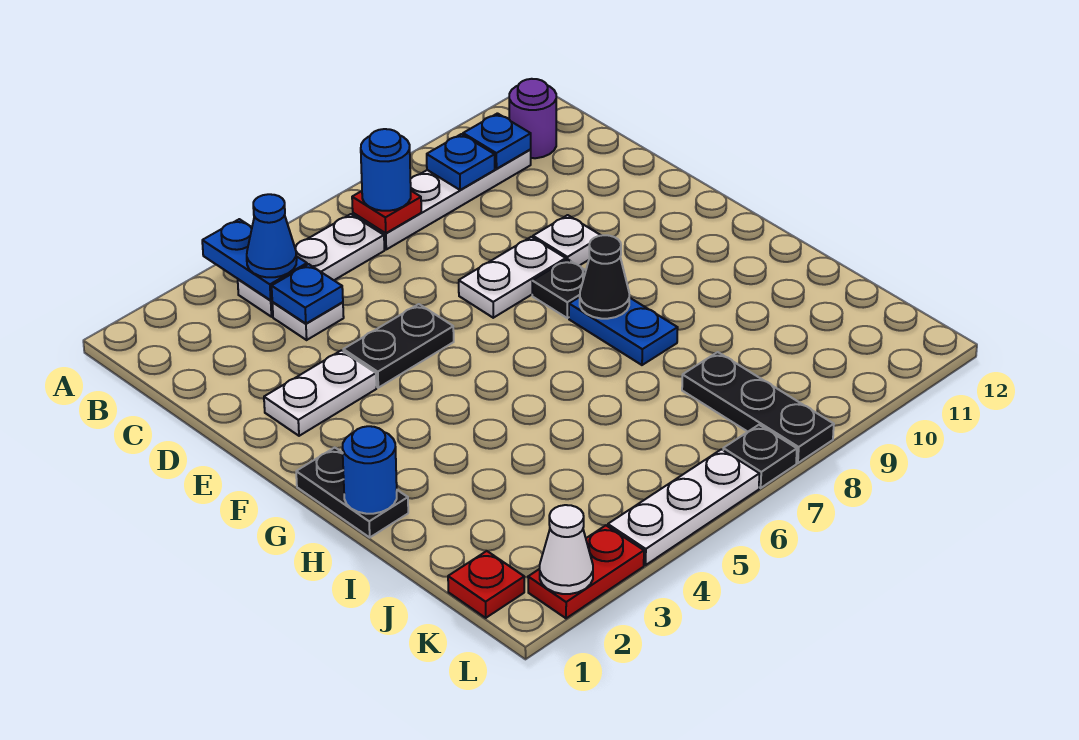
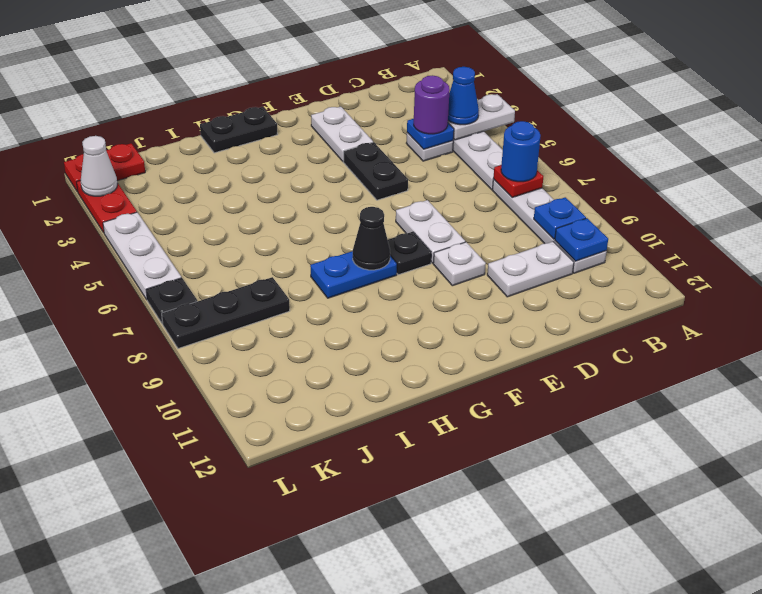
blue plate A4:B4 level 2 -> white plate A4:B4 level 2
purple round brick B11 level 1 -> purple round brick C4 level 3
none -> white plate C10:D10 level 1
blue round brick H1 level 2 -> none
red plate K1 level 1 -> red plate K1:L1 level 1

